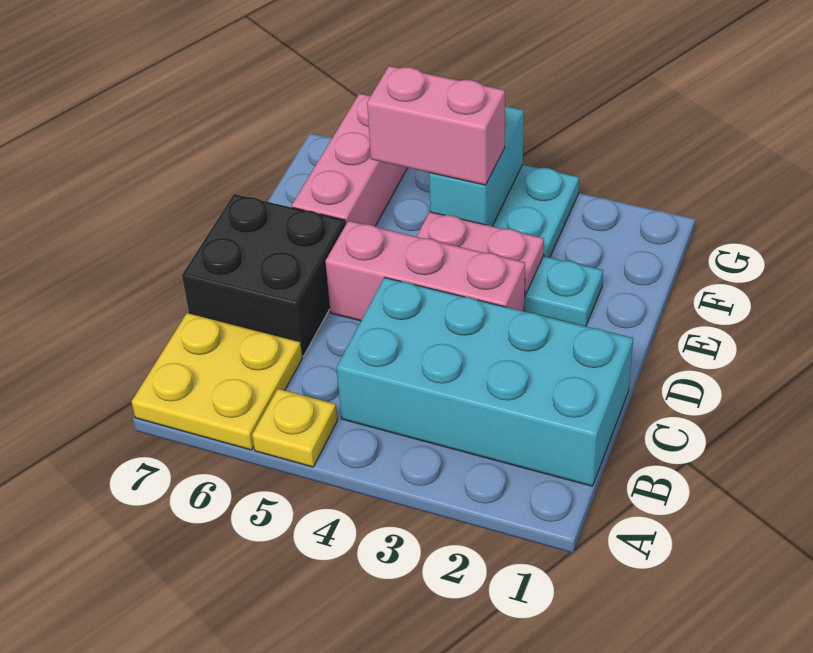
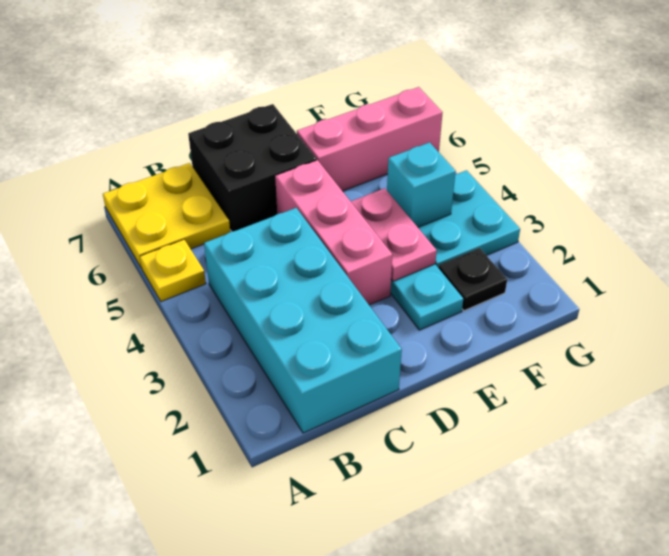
none -> black plate F2 level 1
cyan brick F4:G4 level 2 -> cyan brick F4 level 2
pink brick F4:F5 level 3 -> none

